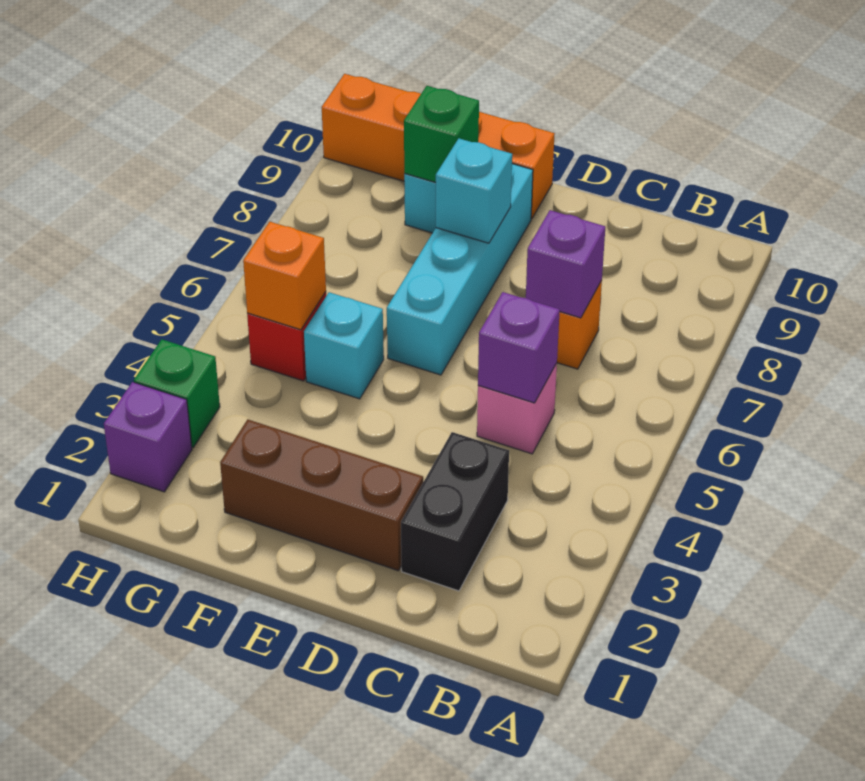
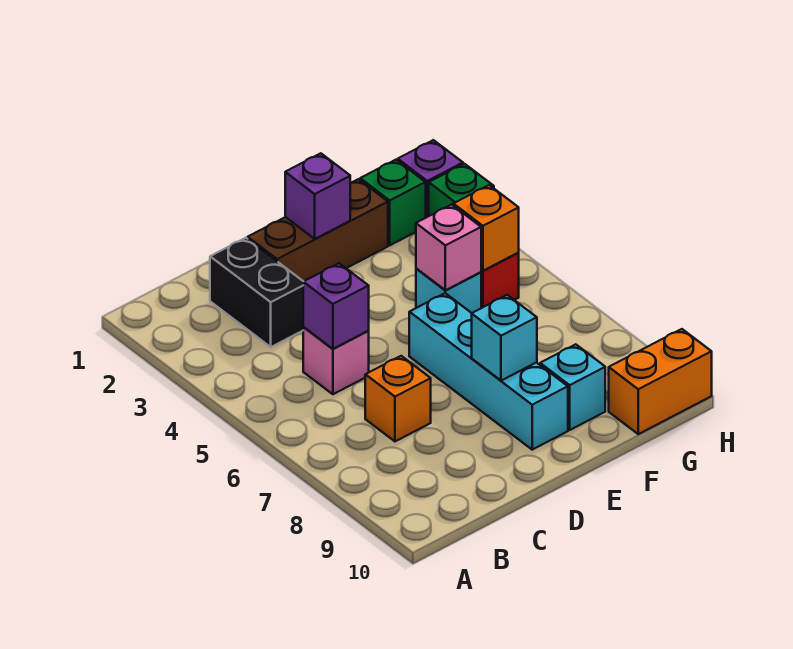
purple brick C7 level 2 -> purple brick E2 level 2
orange brick E10:H10 level 1 -> orange brick G10:H10 level 1
none -> pink brick F5 level 2
green brick F9 level 2 -> green brick G2 level 1

